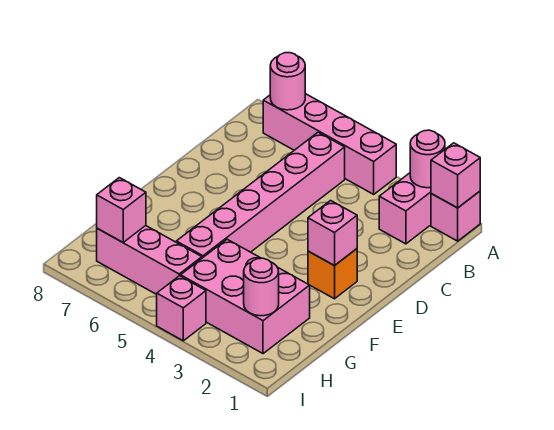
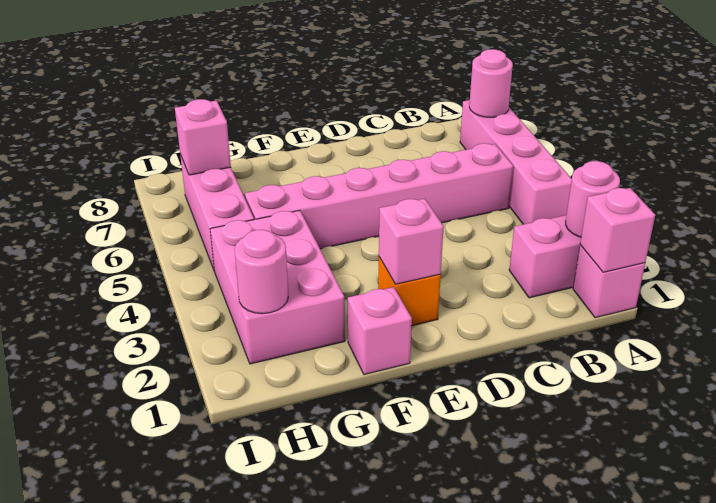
pink brick I4 level 1 -> pink brick F1 level 1

